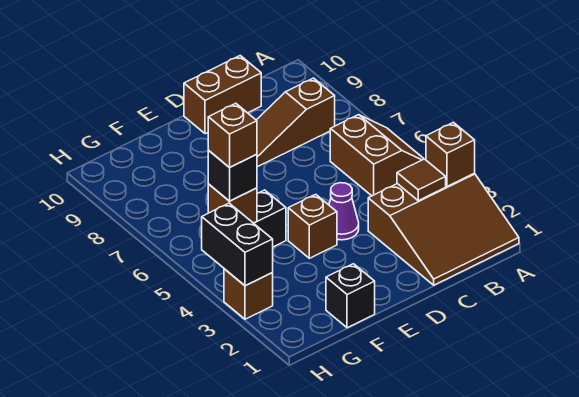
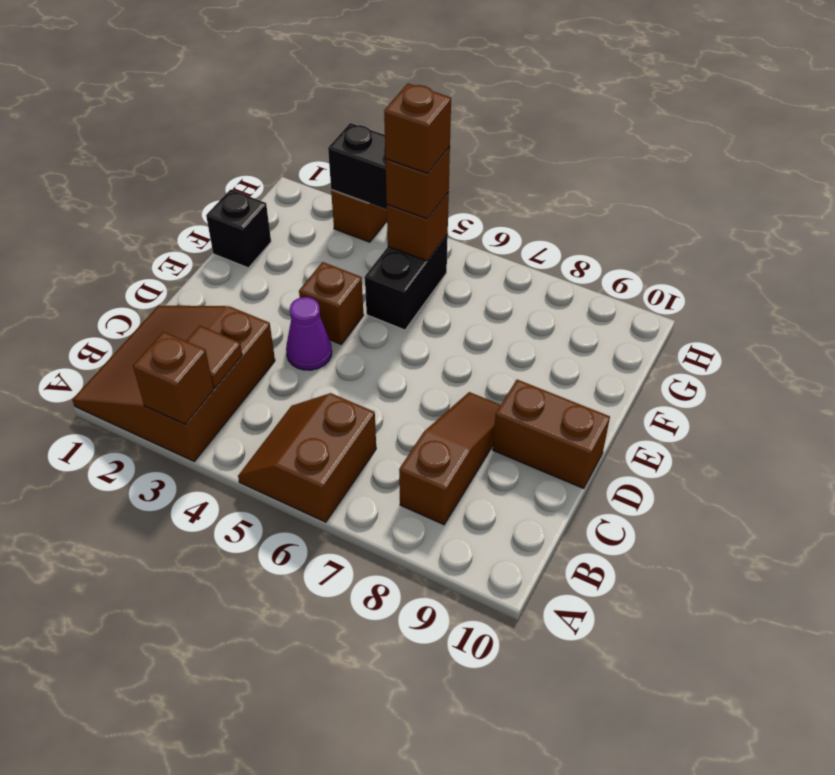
brown slope A5:B6 level 1 top B -> brown slope A5:B6 level 1 top 6
brown brick C10:D10 level 1 -> brown brick D9:D10 level 1
black brick G5 level 3 -> brown brick G5 level 3

